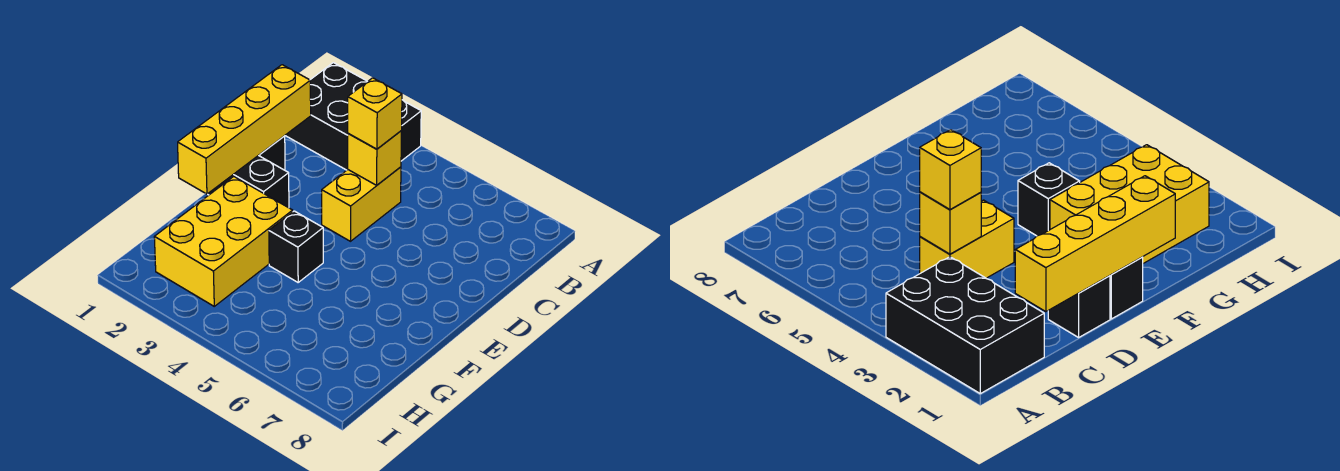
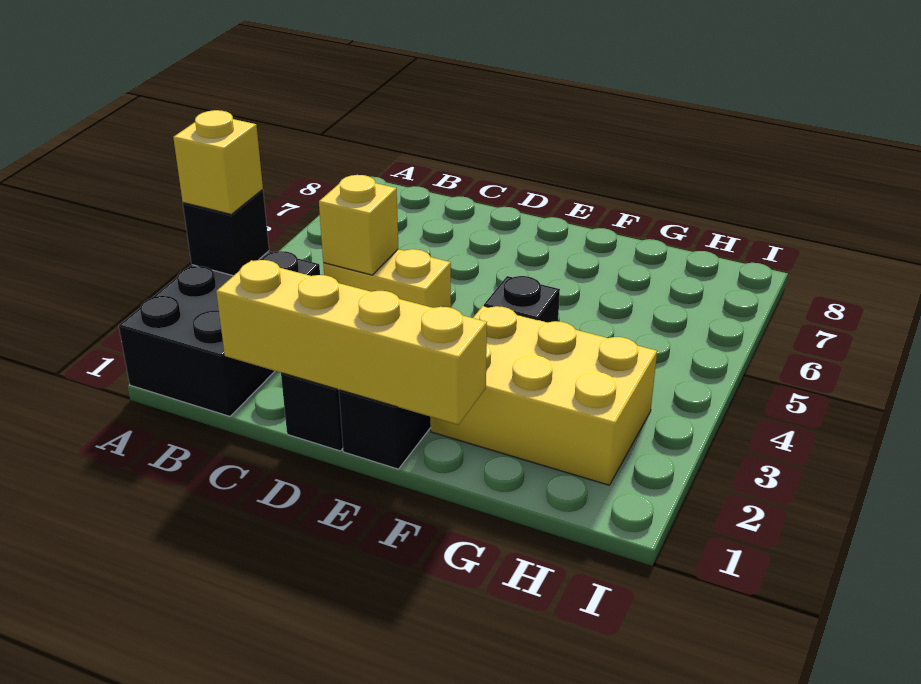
none -> black brick A3 level 2
yellow brick C4 level 3 -> yellow brick A3 level 3

